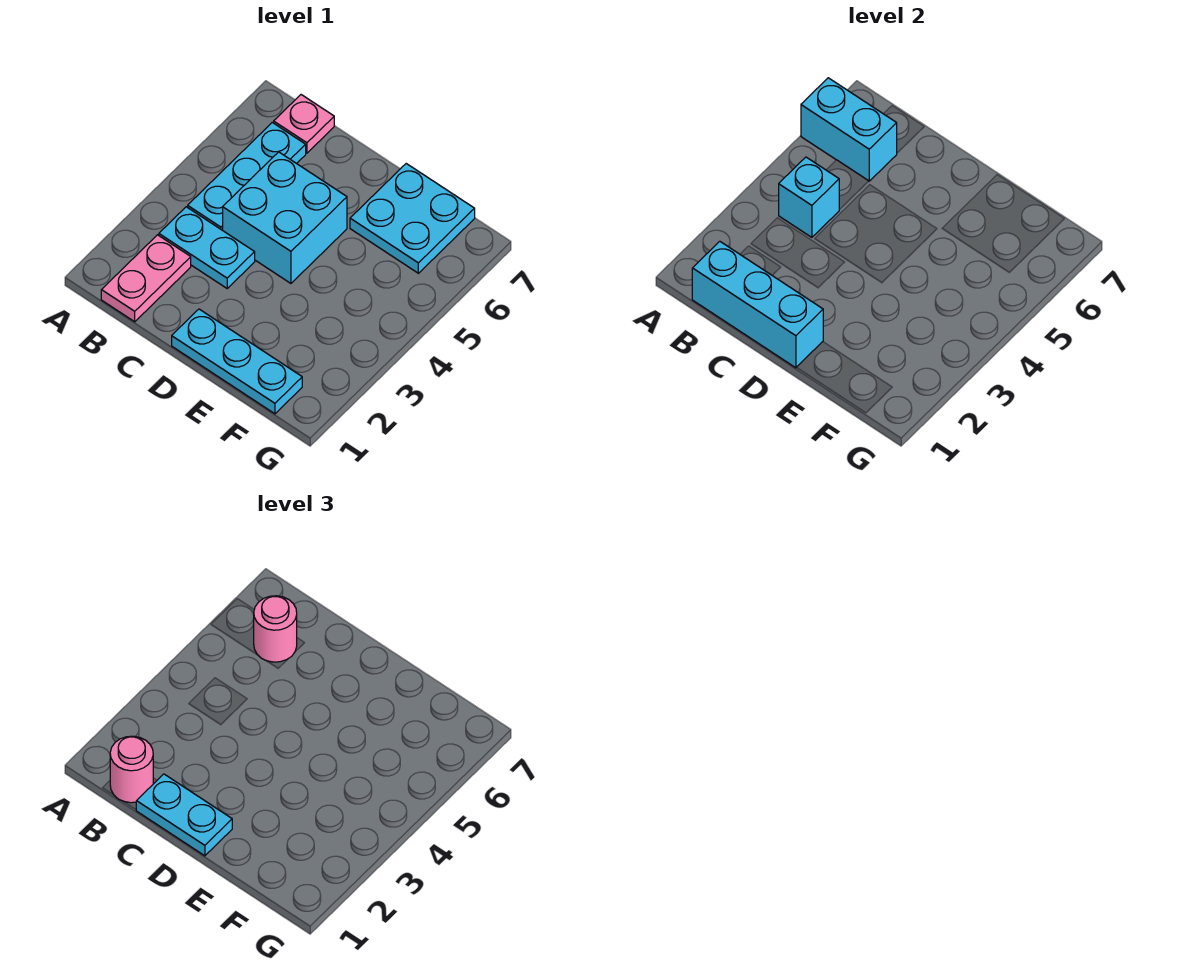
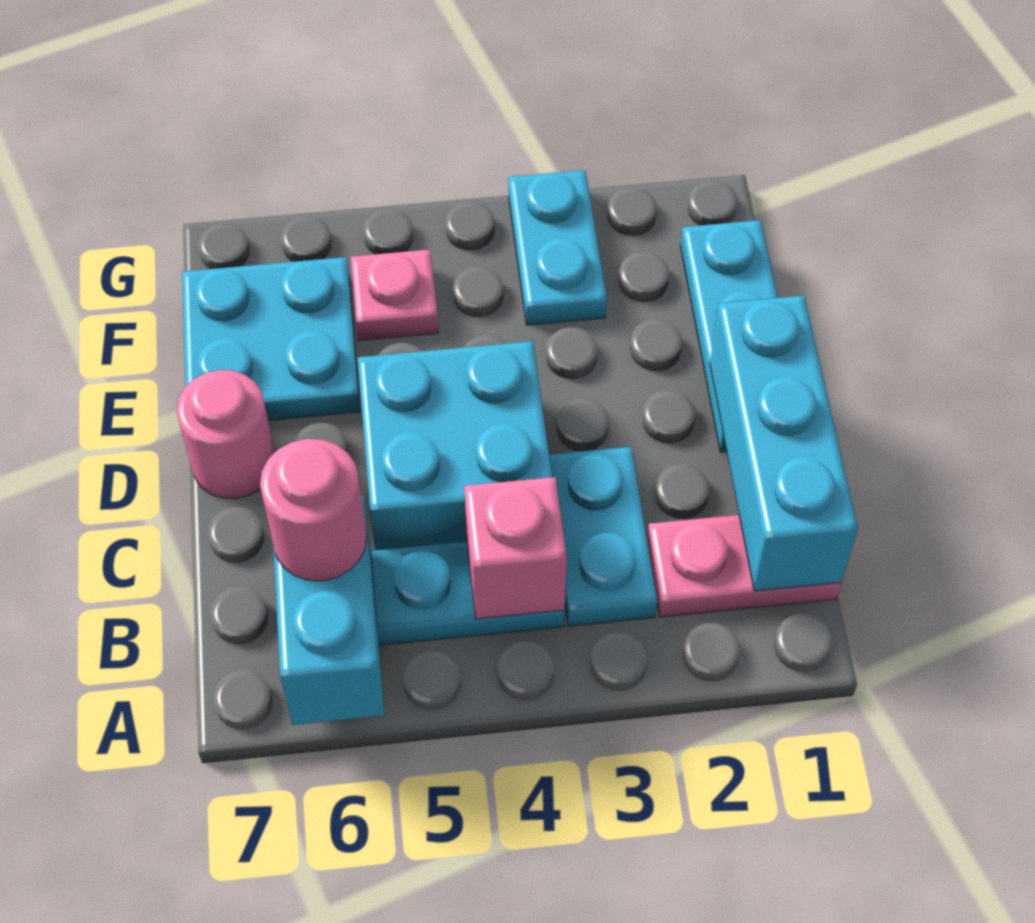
pink round brick B1 level 3 -> pink round brick D7 level 1
cyan brick B4 level 2 -> pink brick B4 level 2
pink plate B7 level 1 -> pink plate F5 level 1
cyan plate C1:D1 level 3 -> cyan plate F3:G3 level 1

